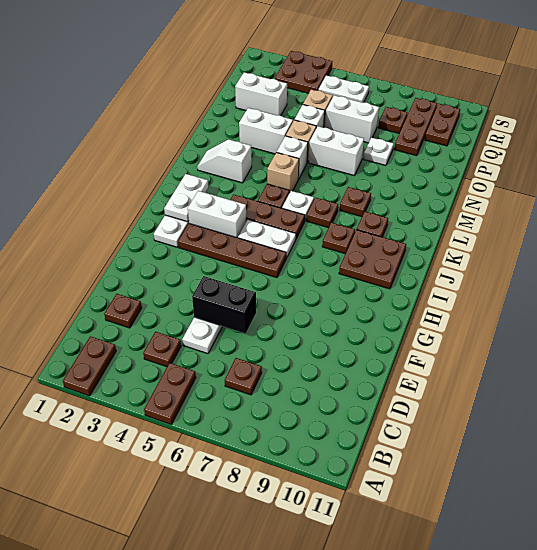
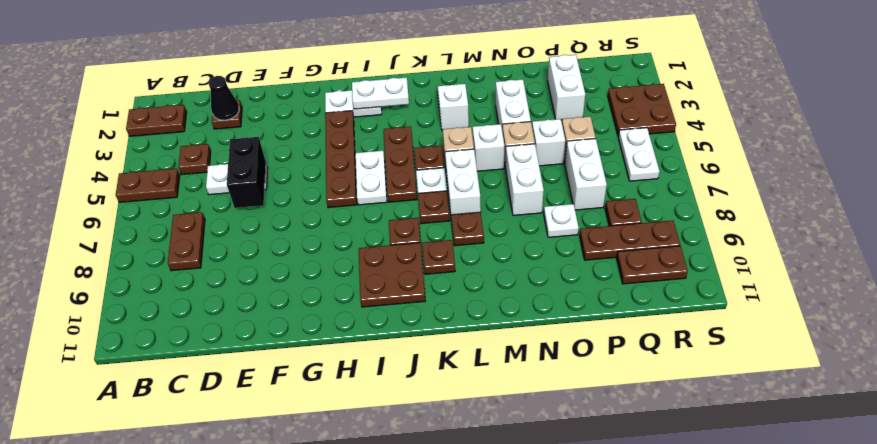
brown plate C7 level 1 -> brown plate C7:C8 level 1
none -> black cone D2 level 2
white brick I3:I4 level 1 -> white brick L6:L7 level 1

